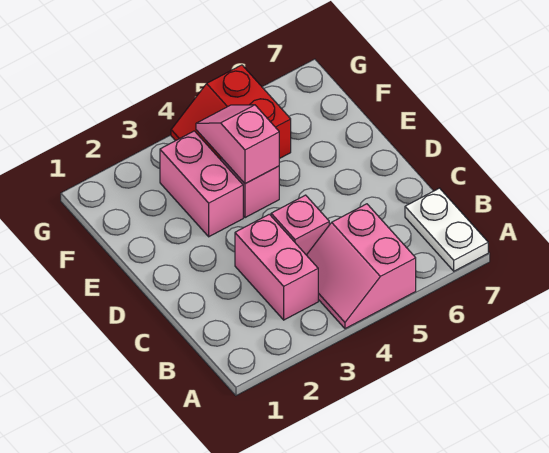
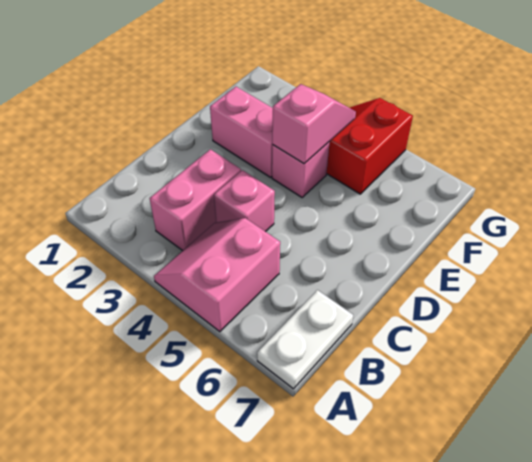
pink brick E3:F3 level 1 -> pink brick E2:E3 level 1

